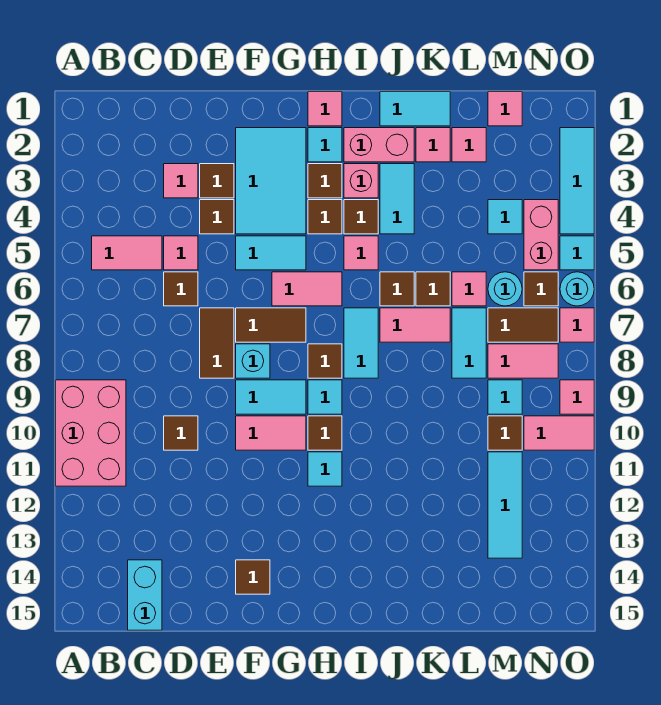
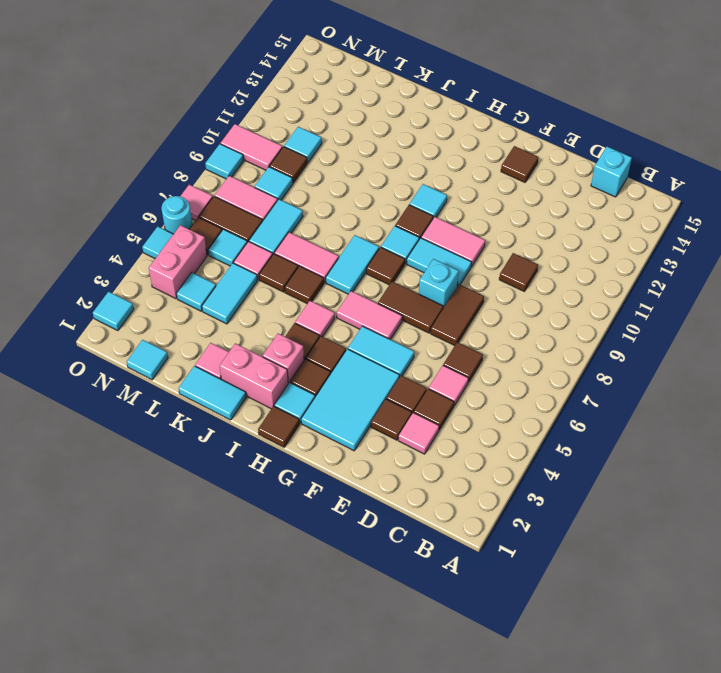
pink brick A9:B11 level 1 -> none
pink tile B5:C5 level 1 -> none
cyan brick C14:C15 level 1 -> cyan brick C15 level 1
none -> brown tile D4 level 1
pink tile H1 level 1 -> brown tile H1 level 1
cyan tile J3:J4 level 1 -> cyan tile L4:L5 level 1
pink tile L2 level 1 -> none
pink tile M1 level 1 -> cyan tile M1 level 1
cyan round brick M6 level 1 -> cyan tile M6 level 1
cyan tile M11:M13 level 1 -> cyan tile M11 level 1
cyan tile O2:O4 level 1 -> cyan tile O2 level 1
pink tile O9 level 1 -> cyan tile O9 level 1

